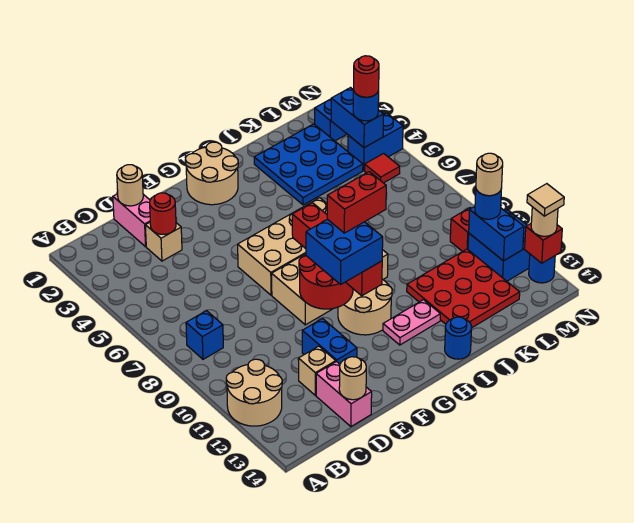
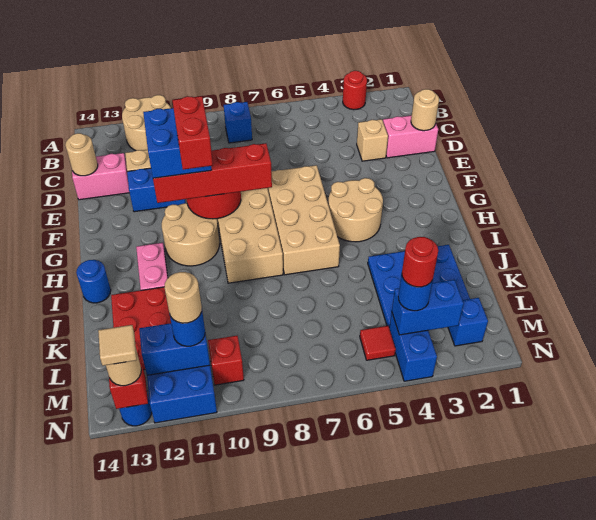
red round brick D3 level 2 -> red round brick A3 level 1
tan round brick G1:H2 level 1 -> tan round brick G4:H5 level 1

